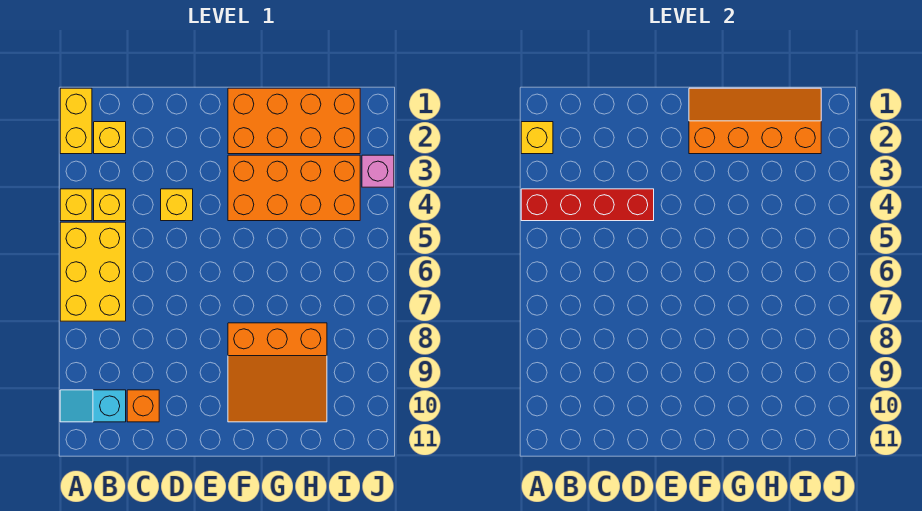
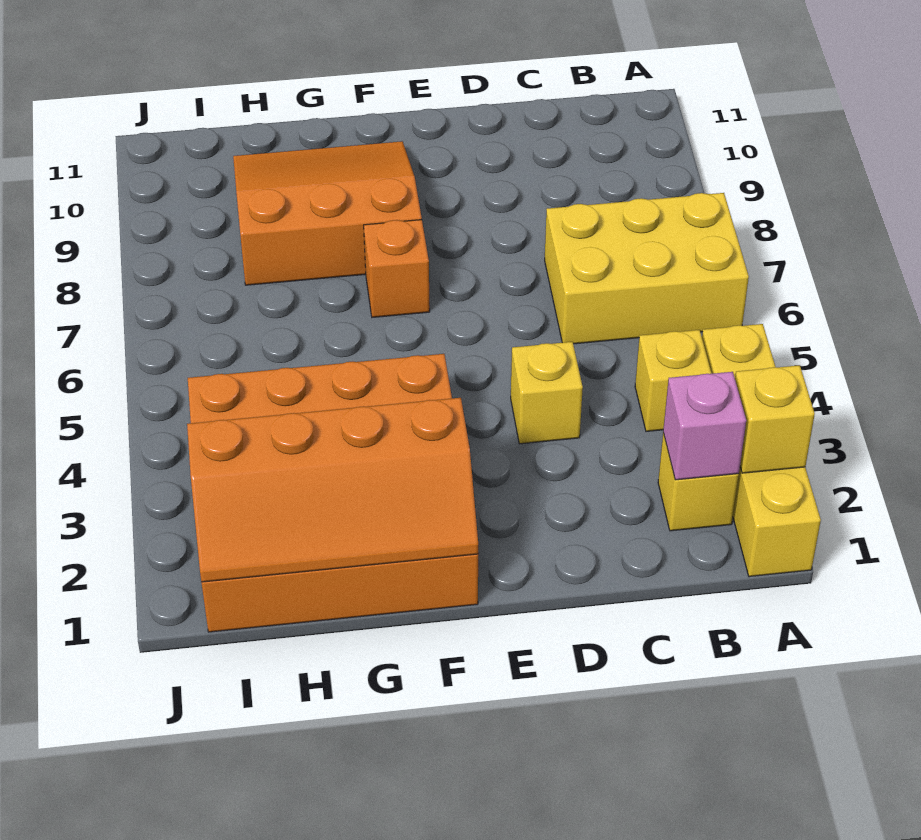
red brick A4:D4 level 2 -> none
yellow brick A5:B7 level 1 -> yellow brick A6:C7 level 1
cyan slope A10:B10 level 1 top B -> none
orange brick C10 level 1 -> orange brick F7 level 1
pink brick J3 level 1 -> pink brick B2 level 2

